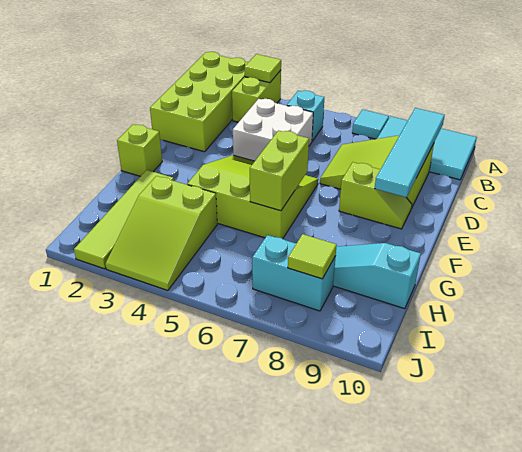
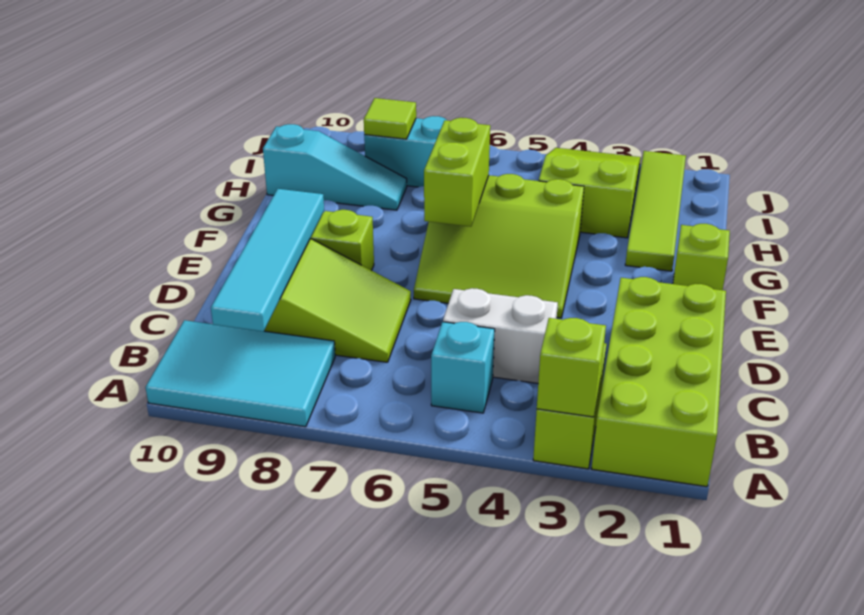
lime tile A3 level 2 -> lime brick A3 level 2
cyan tile A7 level 1 -> none
white brick C4:D5 level 1 -> white brick C4:C5 level 1

